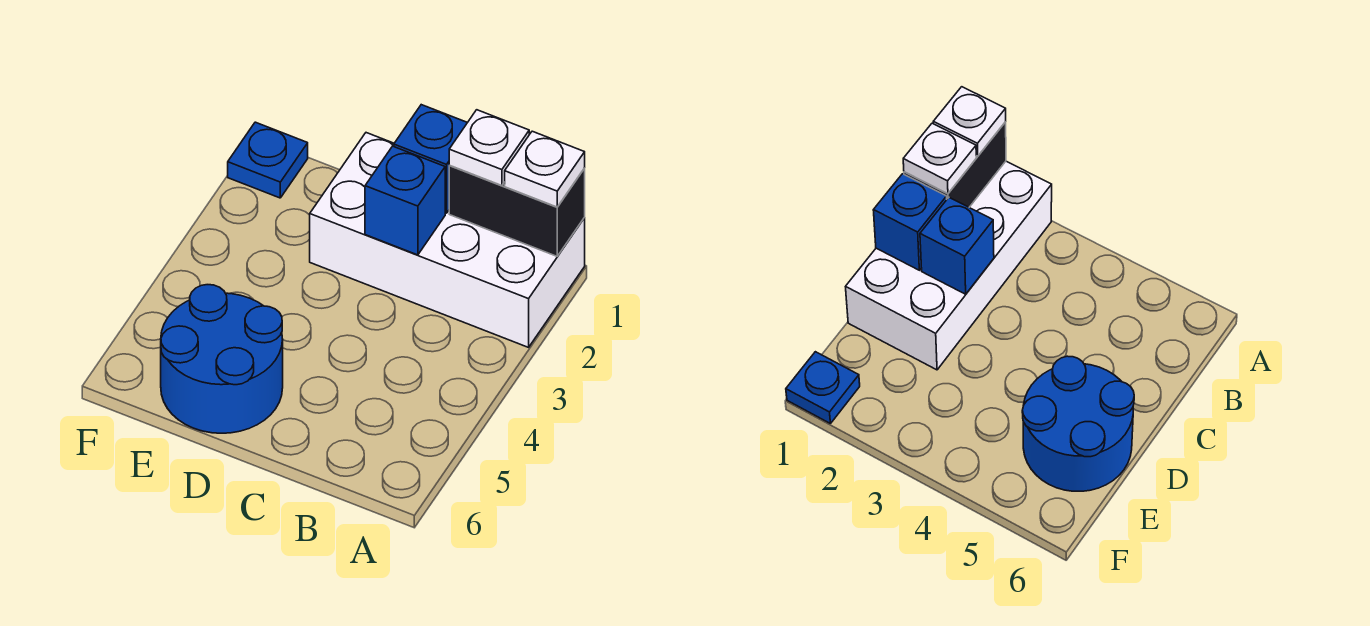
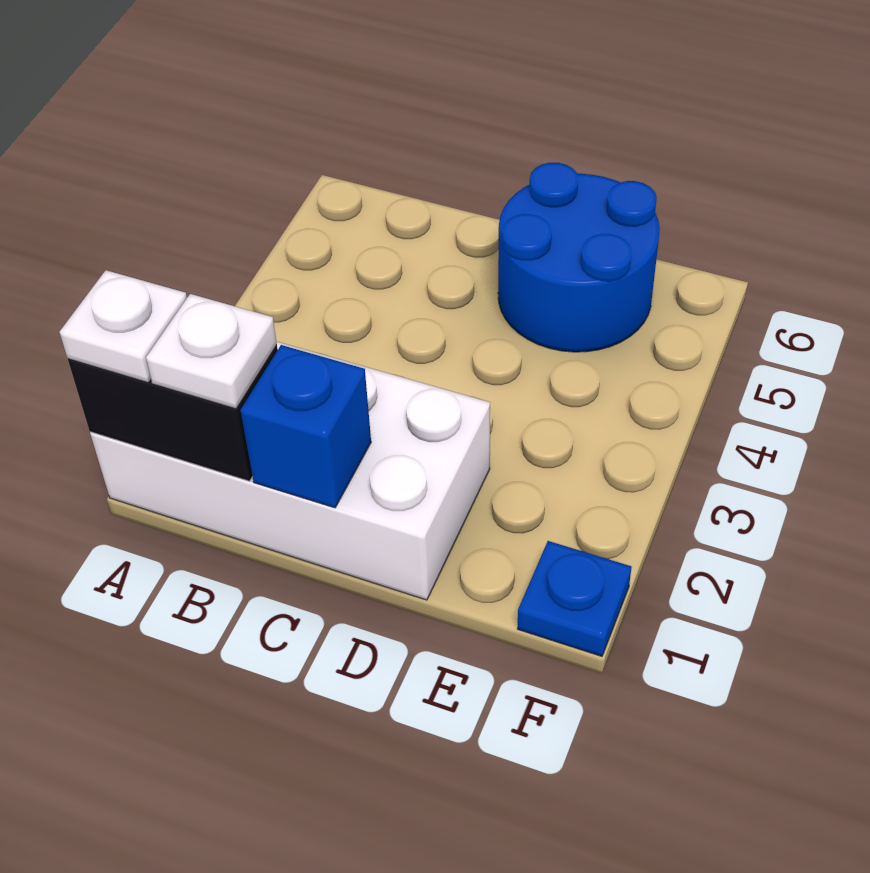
blue brick C2 level 2 -> none

